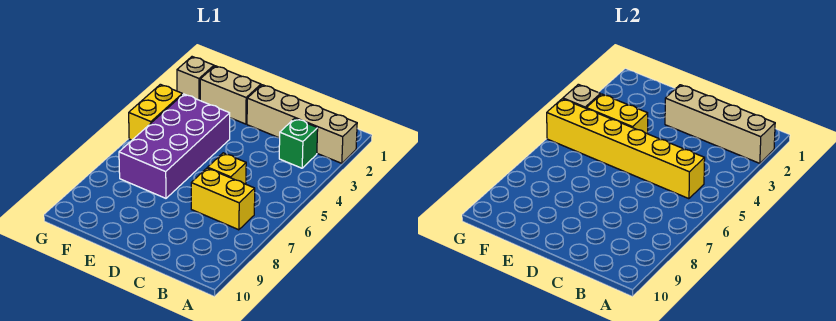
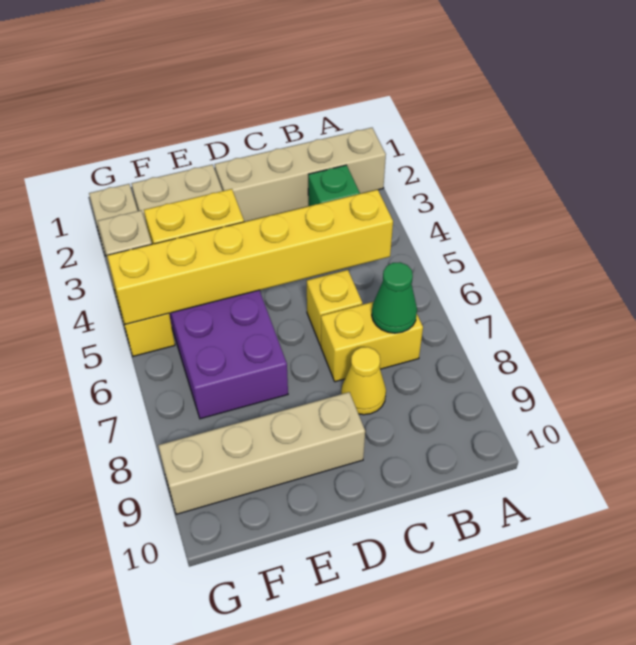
tan brick A2:D2 level 2 -> tan brick D9:G9 level 1
none -> green cone B7 level 2
none -> yellow cone C8 level 1

